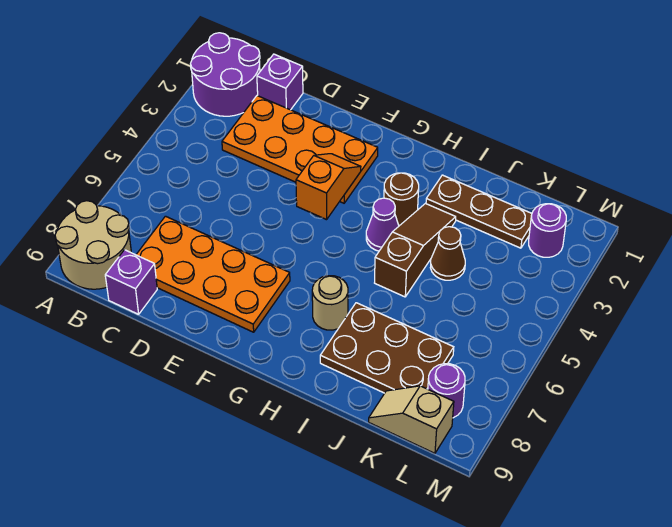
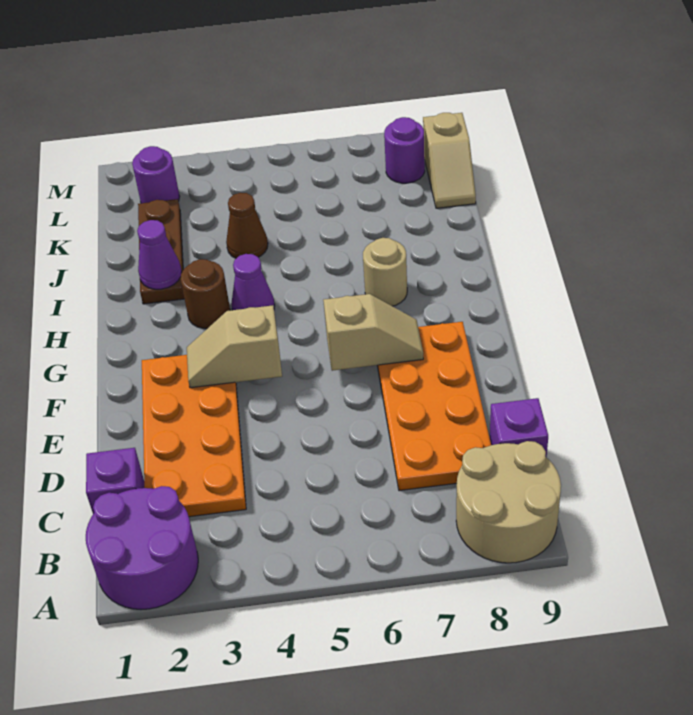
orange slope F3:F4 level 2 top 4 -> tan slope F3:F4 level 2 top 4
none -> tan slope F6:F7 level 2 top 6
none -> purple cone I2 level 2
brown slope I3:I5 level 1 top 5 -> none
brown plate I7:K8 level 1 -> none

